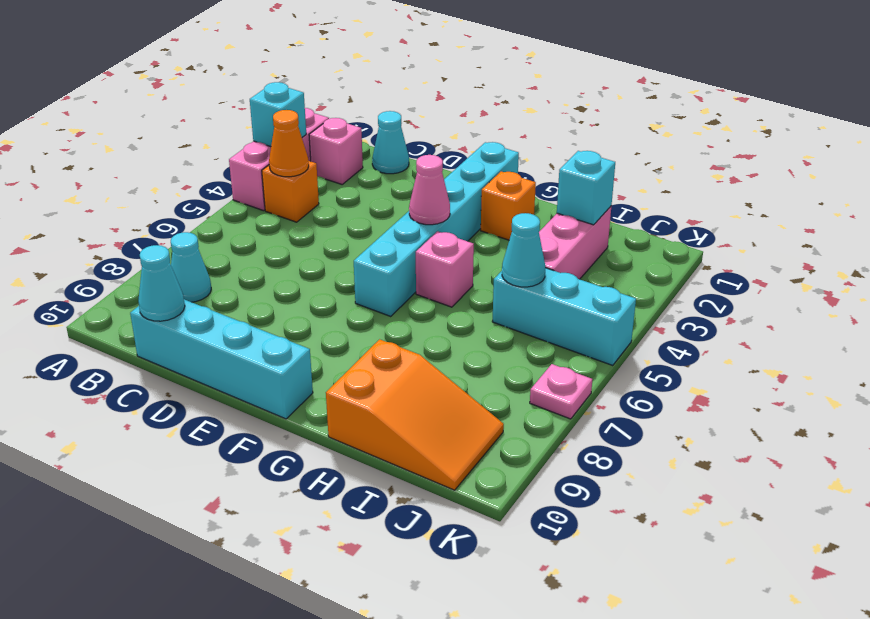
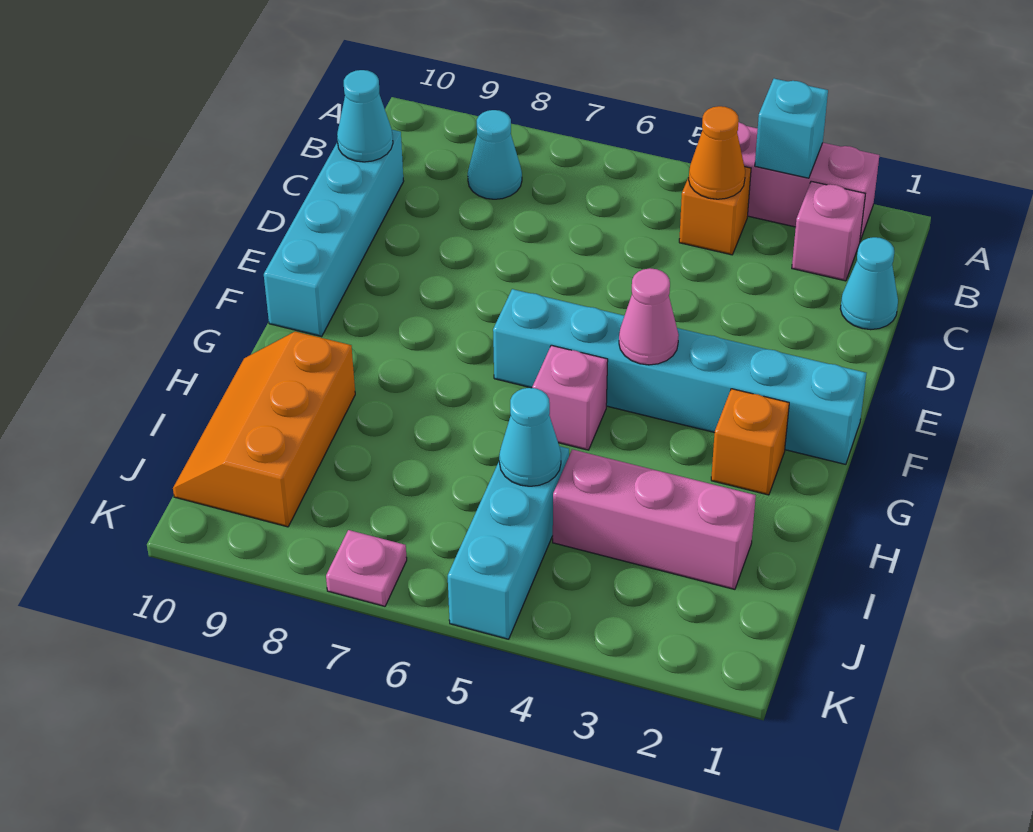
orange slope H9:J10 level 1 top H -> orange slope H9:J10 level 1 top 9
cyan brick I2 level 2 -> none

